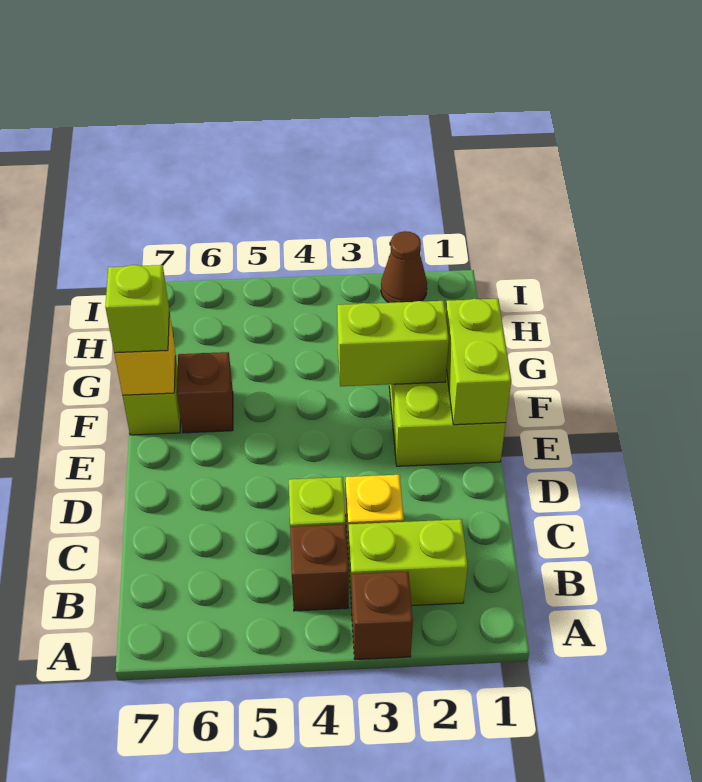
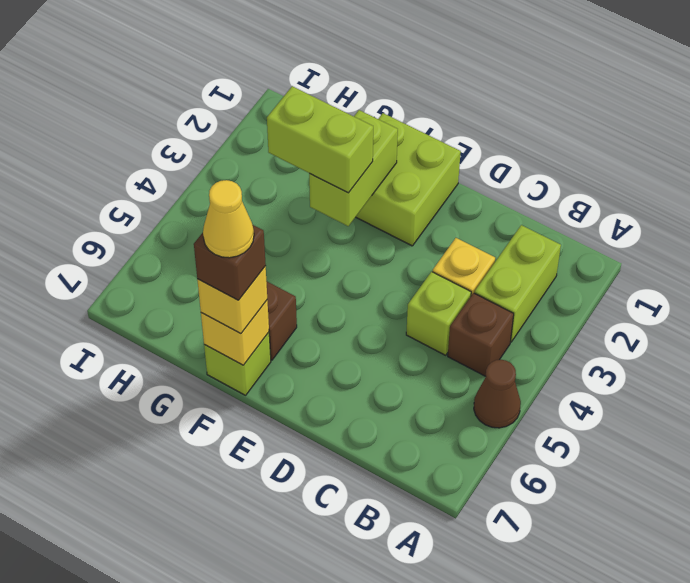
brown brick A3 level 1 -> brown brick F7 level 4
lime brick E1:F1 level 2 -> lime brick F3:G3 level 3
lime brick F7 level 3 -> yellow brick F7 level 3
none -> yellow cone F7 level 5
brown cone I2 level 1 -> brown cone A5 level 1

